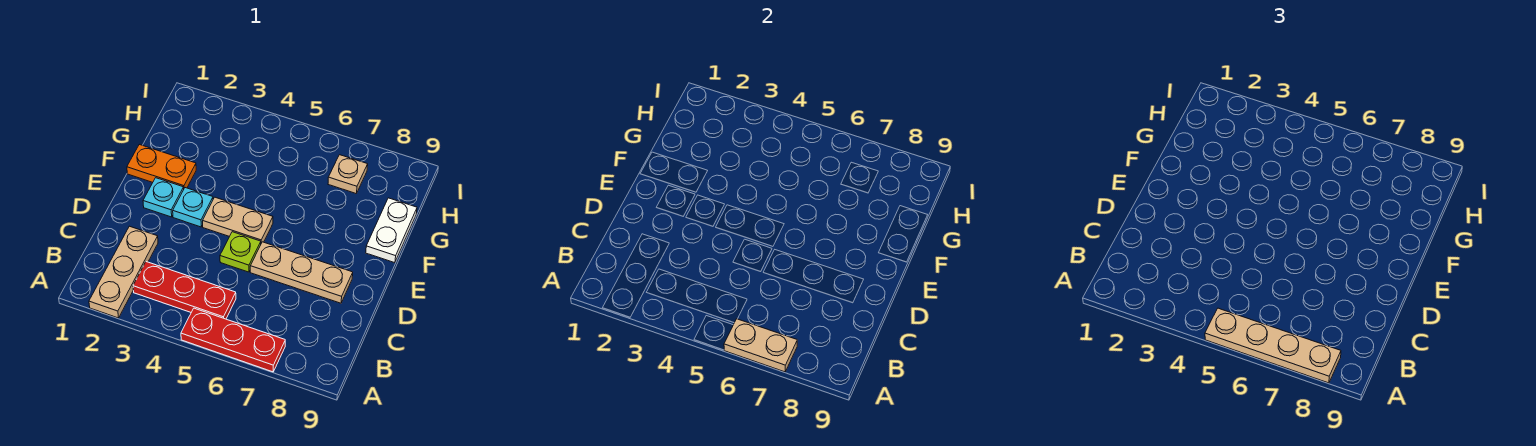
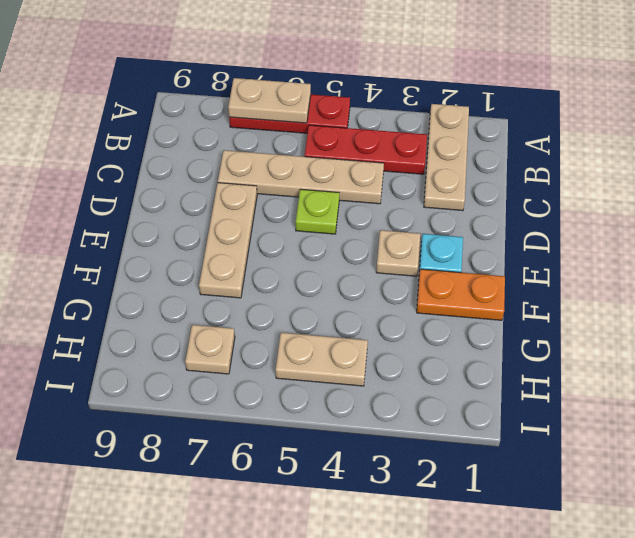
tan plate A5:A8 level 3 -> tan plate C4:C7 level 1
tan plate D6:D8 level 1 -> tan plate D7:F7 level 1
cyan plate E3 level 1 -> tan plate E3 level 1
tan plate E4:E5 level 1 -> tan plate H4:H5 level 1
white plate F9:G9 level 1 -> none

